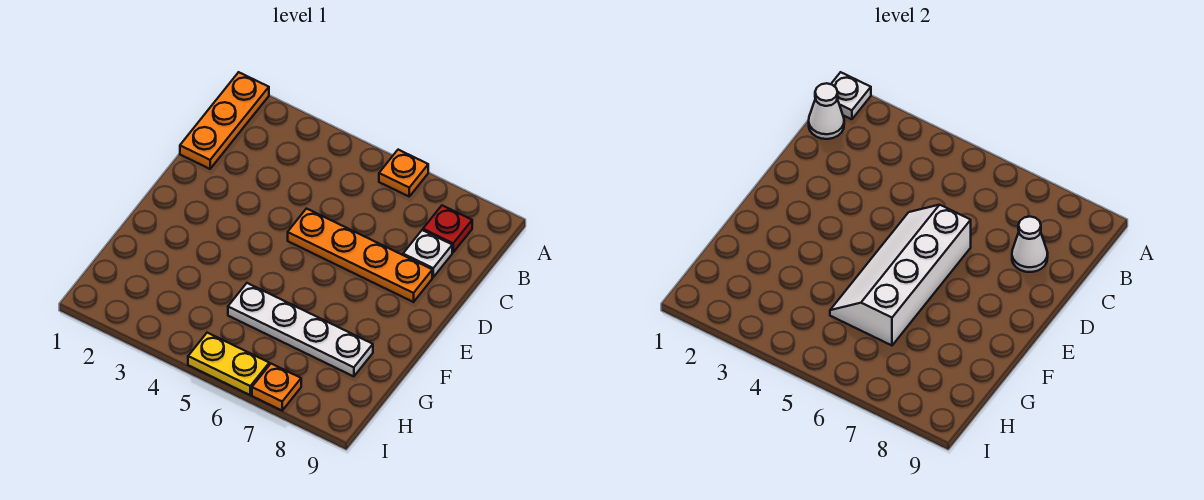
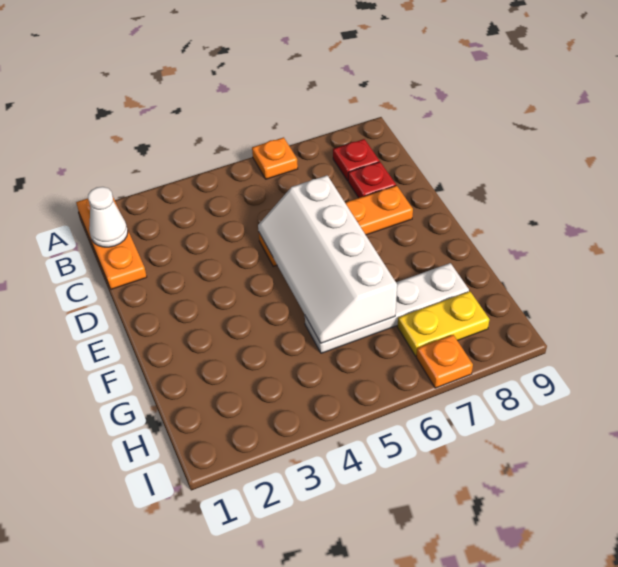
white plate A1 level 2 -> none
white plate C8 level 1 -> red plate C8 level 1
white cone C8 level 2 -> none
yellow plate I5:I6 level 1 -> yellow plate H7:H8 level 1

